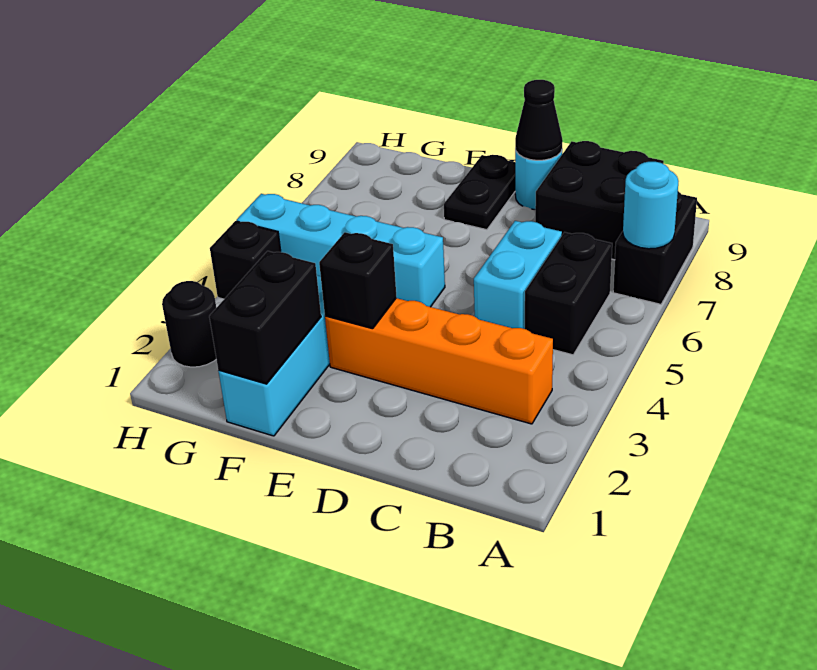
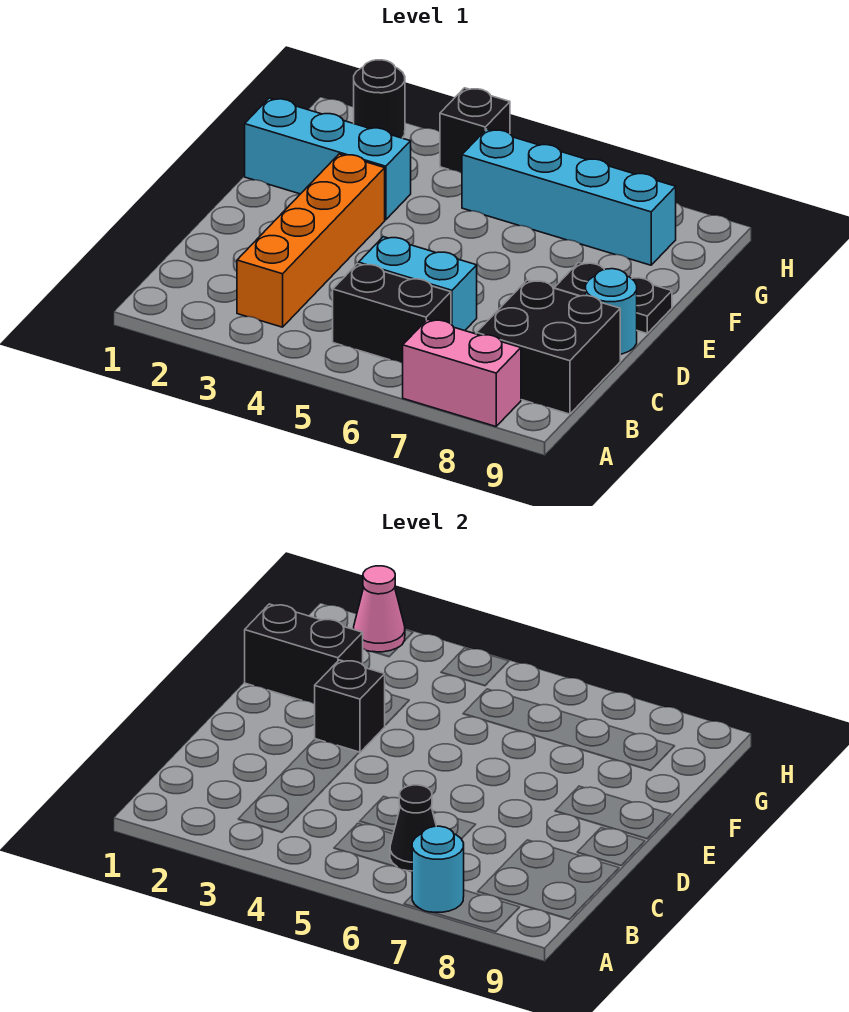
black brick A7:A8 level 1 -> pink brick A7:A8 level 1
black cone D9 level 2 -> black cone B6 level 2
cyan brick E5:H5 level 1 -> cyan brick G5:G8 level 1
none -> pink cone H2 level 2

